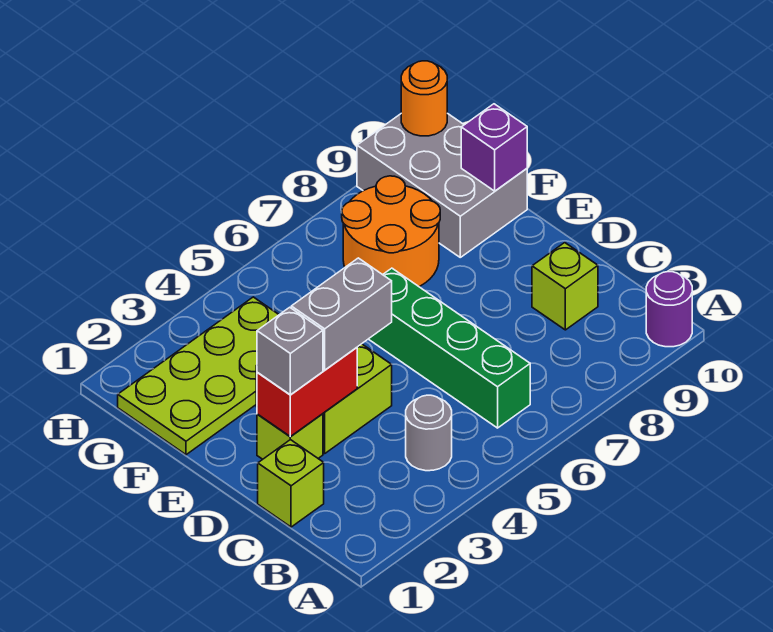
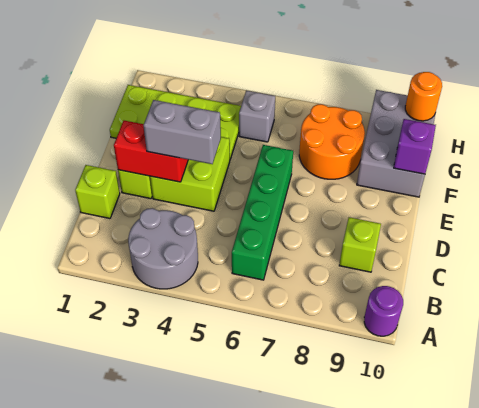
grey round brick B4 level 1 -> grey round brick A3:B4 level 1
grey brick D2 level 3 -> grey brick G5 level 1

